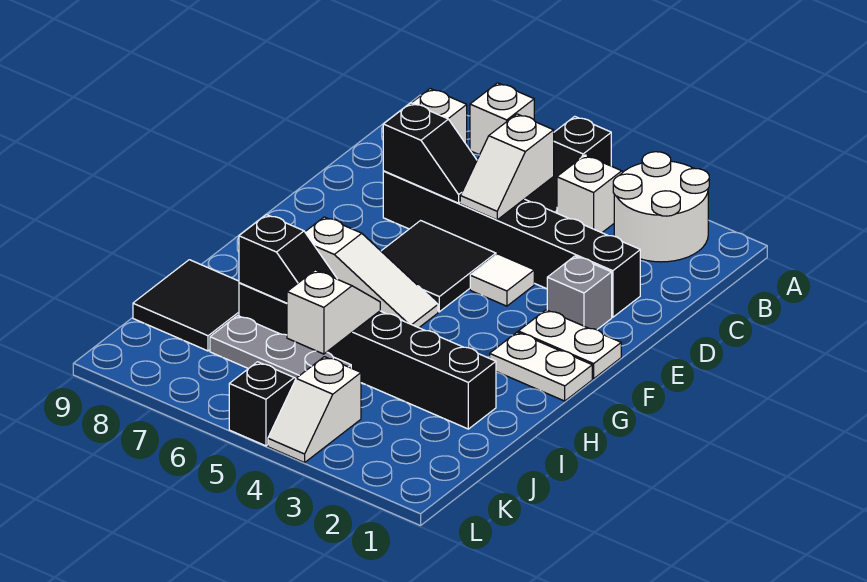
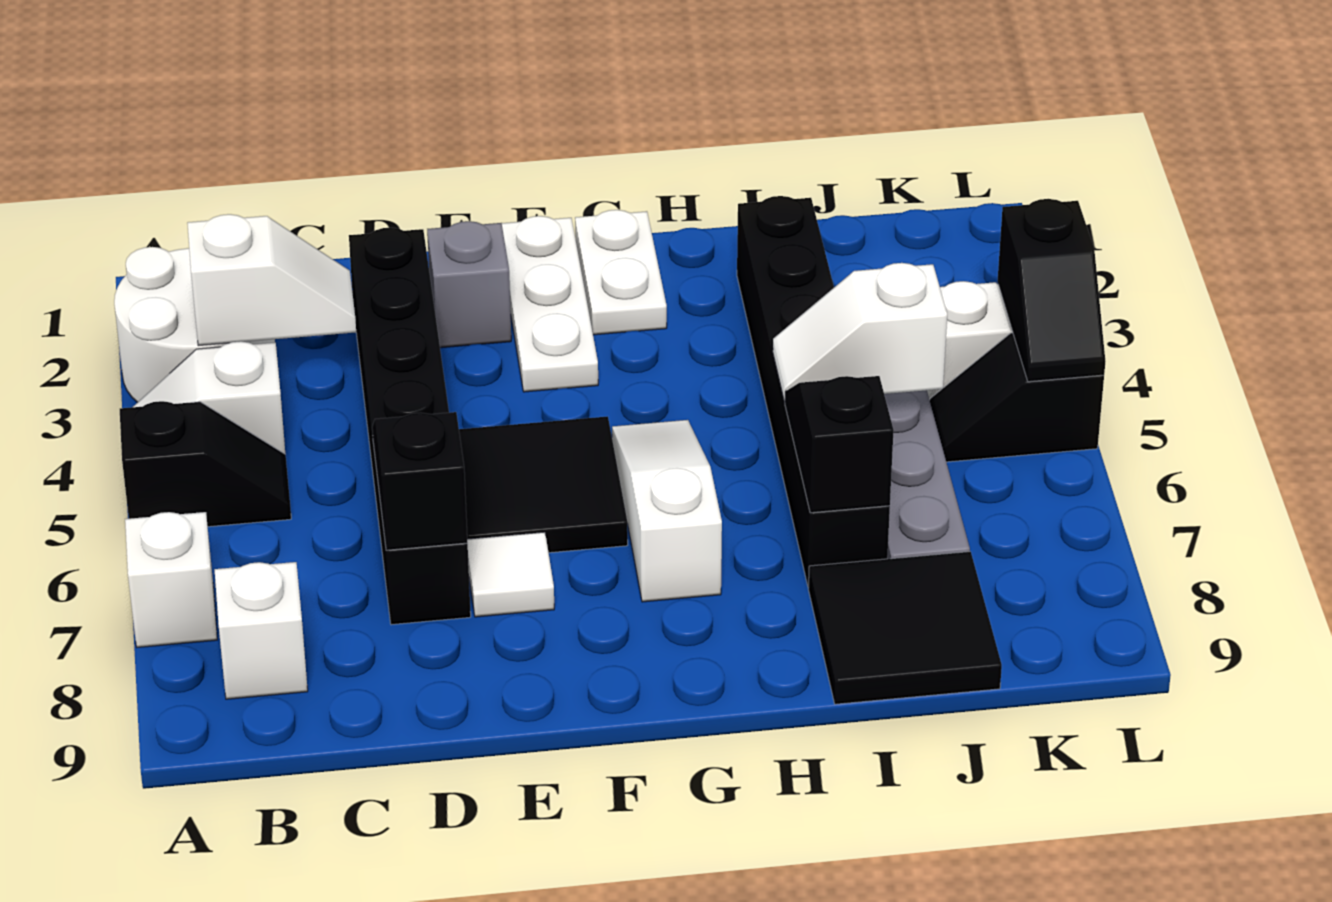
white slope C5:D5 level 2 top C -> white slope B3:C3 level 2 top B
white tile E4 level 1 -> white tile E7 level 1
white plate F1:F2 level 1 -> white plate F1:F3 level 1
none -> black slope L4:L5 level 2 top 4

